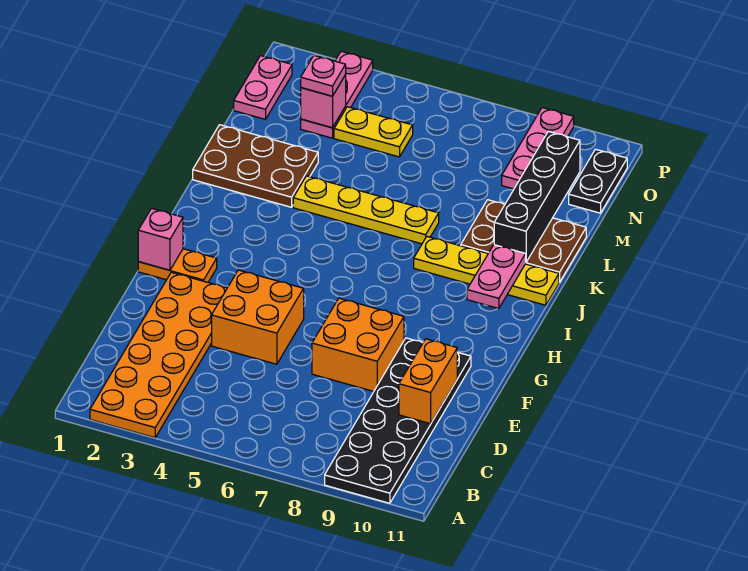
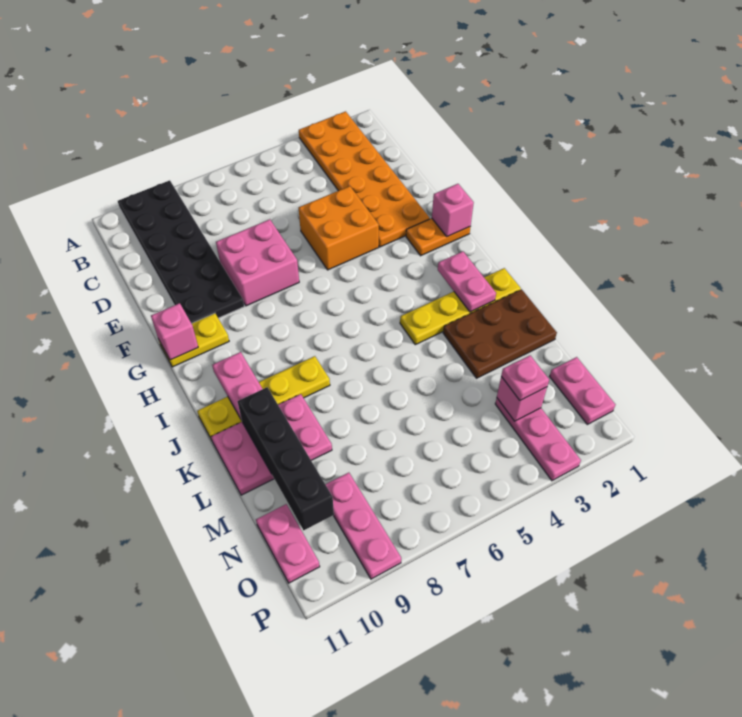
orange brick D10:E10 level 2 -> none
orange brick E7:F8 level 1 -> pink brick E7:F8 level 1
none -> pink brick G11 level 2
none -> pink plate I2:J2 level 2
yellow plate K4:K7 level 1 -> yellow plate J1:J4 level 1
brown plate K9:L11 level 1 -> pink plate K9:L11 level 1
yellow plate N4:N5 level 1 -> yellow plate G10:G11 level 1
black plate N11:O11 level 1 -> pink plate N11:O11 level 1

